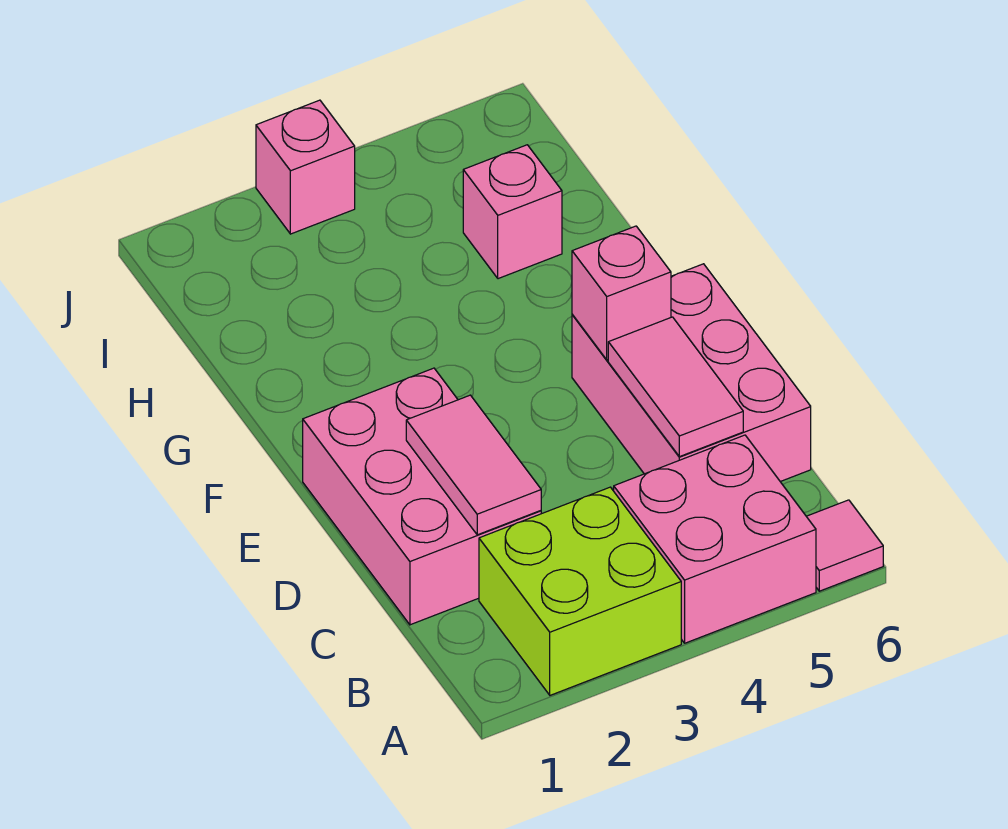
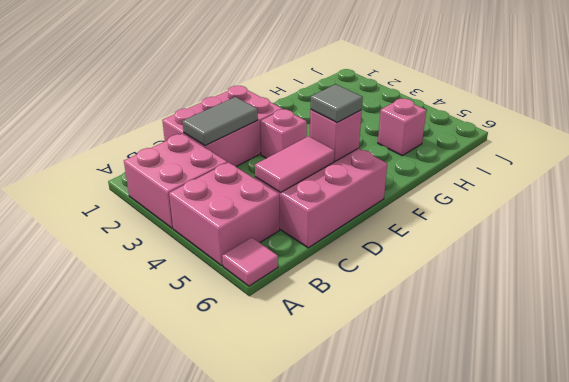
lime brick A2:B3 level 1 -> pink brick A2:B3 level 1
pink tile C2:D2 level 2 -> grey tile C2:D2 level 2
none -> grey tile E5 level 3
pink brick J3 level 1 -> pink brick E3 level 1

